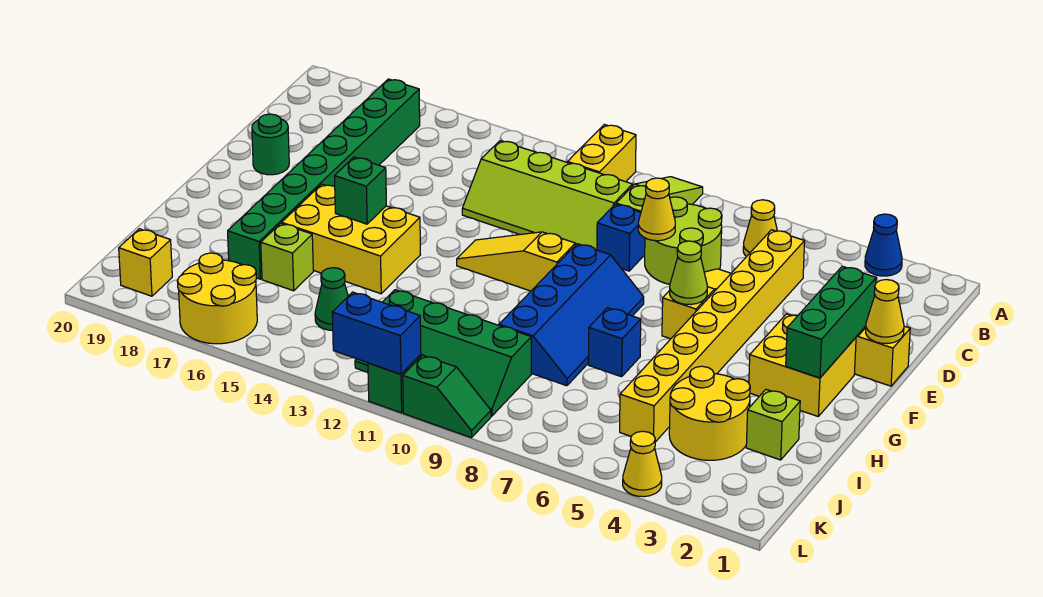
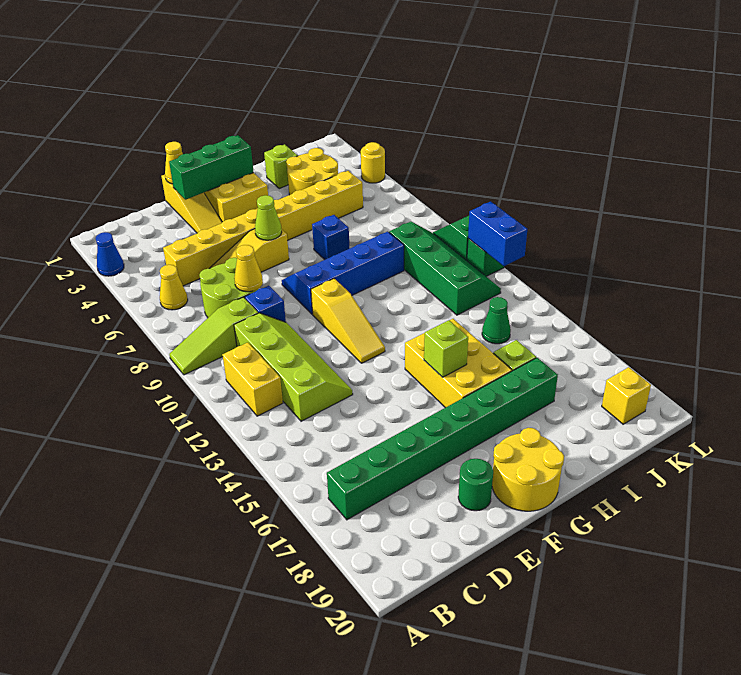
yellow brick A11:B11 level 1 -> yellow brick B11:B12 level 1
green brick G15 level 2 -> lime brick G15 level 2
yellow round brick K16:L17 level 1 -> yellow round brick F19:G20 level 1
yellow cone L4 level 1 -> yellow round brick L4 level 1

